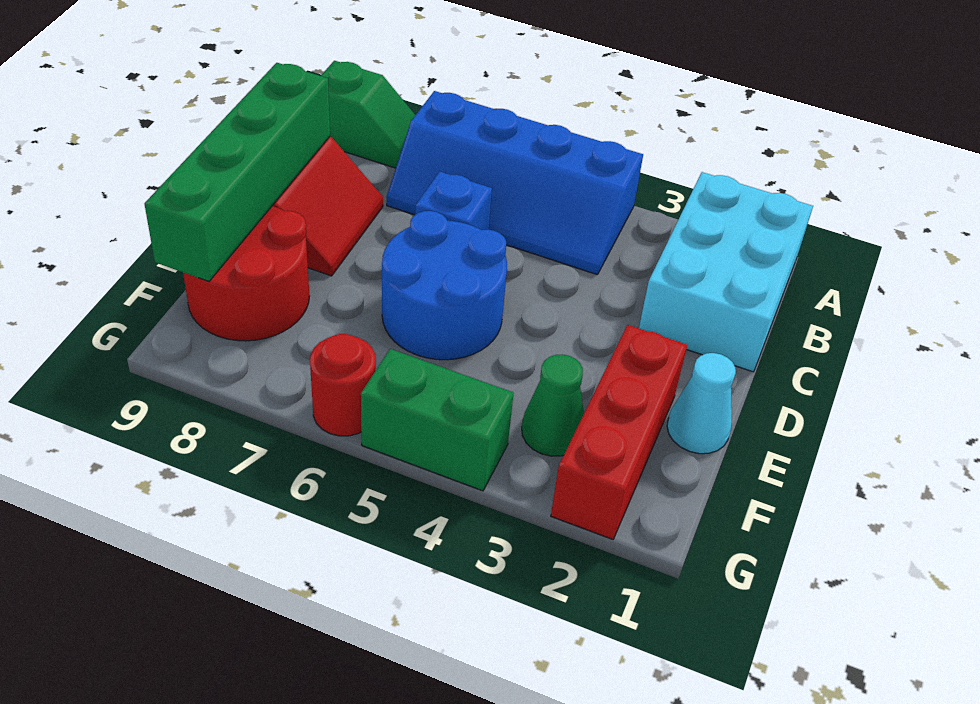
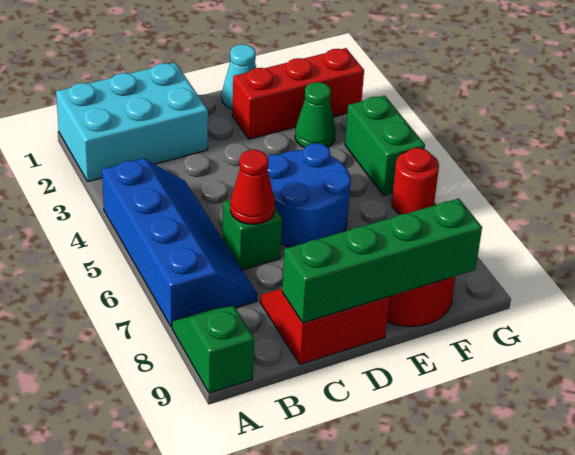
blue brick C6 level 1 -> green brick C6 level 1
none -> red cone C6 level 2

